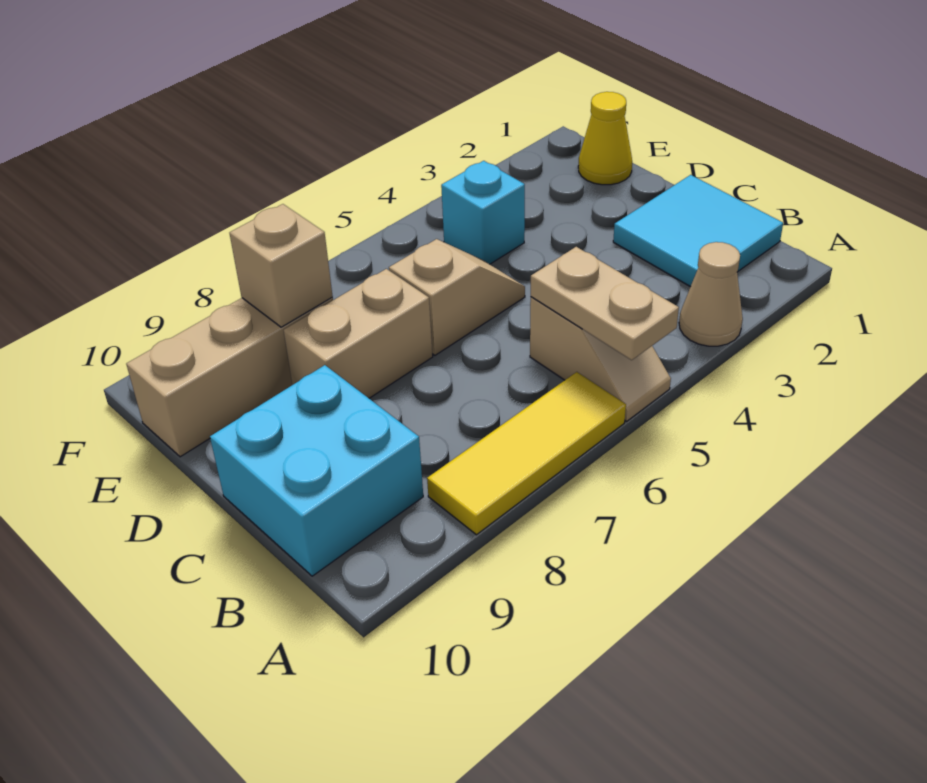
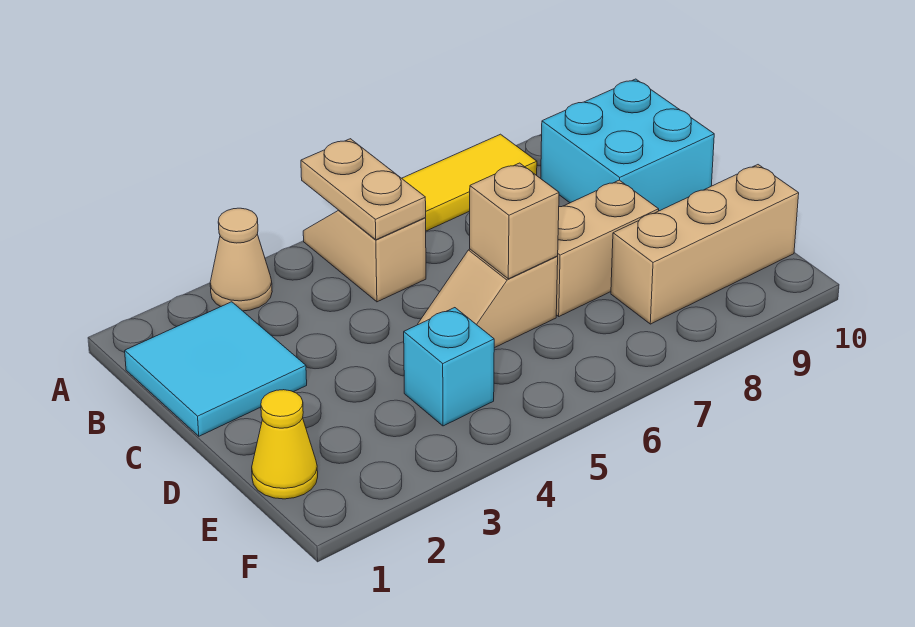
tan brick E8 level 2 -> tan brick D6 level 2

